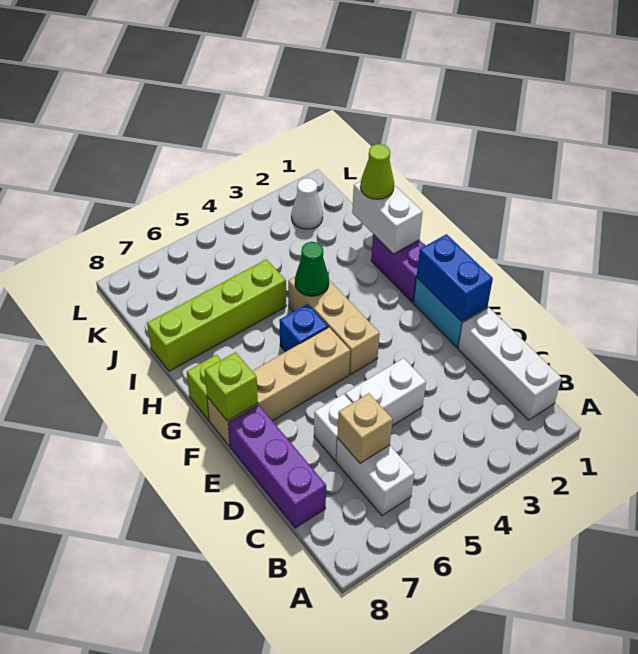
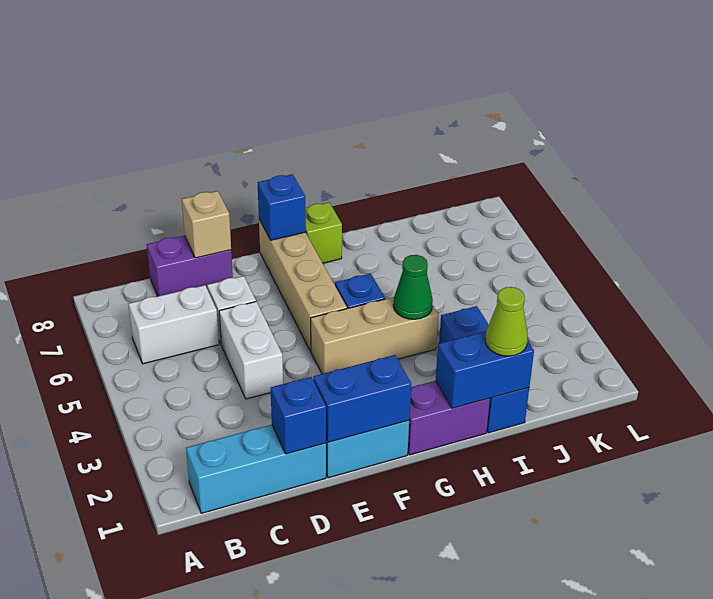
white brick B1:D1 level 1 -> cyan brick B1:D1 level 1
tan brick C6 level 2 -> tan brick D8 level 2
purple brick C8:E8 level 1 -> purple brick C8:D8 level 1
none -> blue brick D1 level 2
lime brick F8 level 2 -> blue brick F8 level 2
white brick H1:I1 level 2 -> blue brick H1:I1 level 2
none -> blue brick I1:I3 level 1
lime brick I5:I8 level 1 -> none
white cone K2 level 1 -> none

